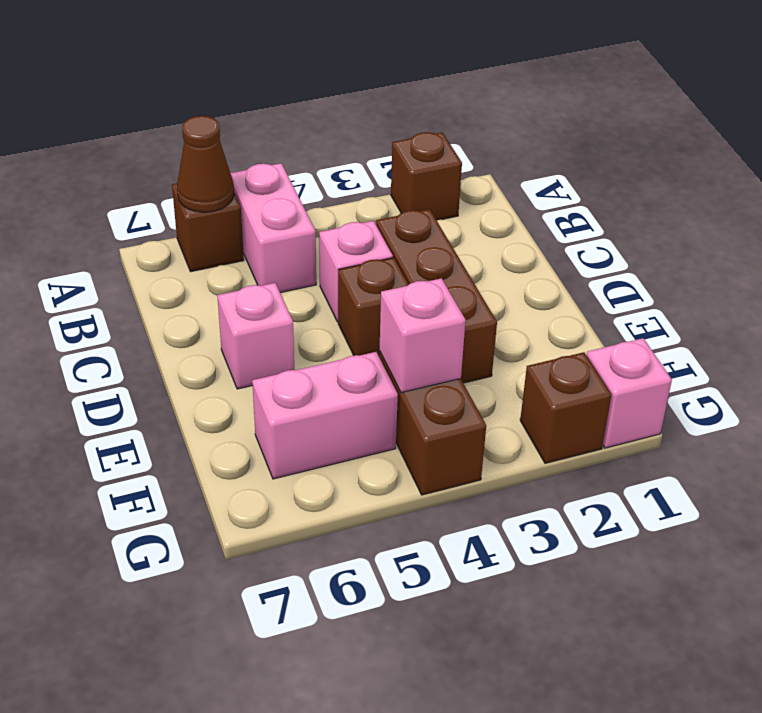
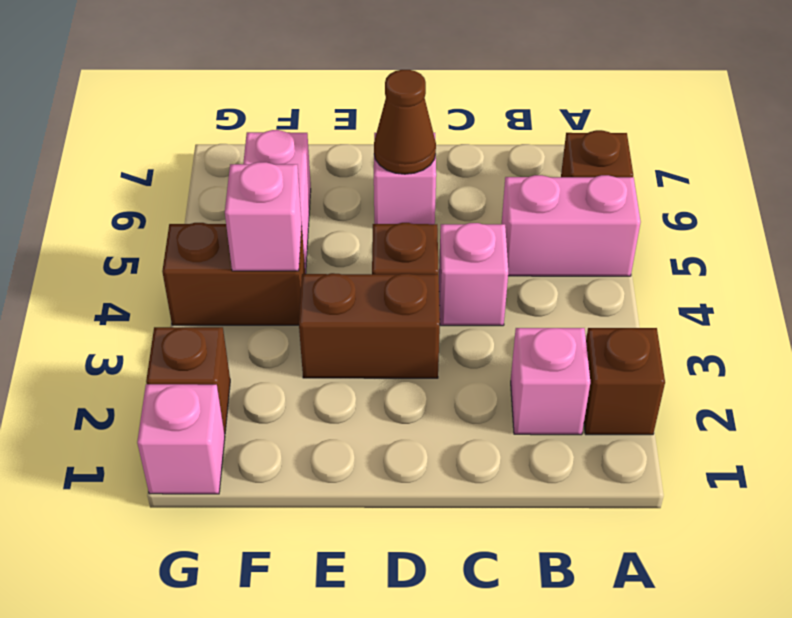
brown cone A6 level 2 -> brown cone D6 level 2
none -> pink brick B2 level 1
brown brick C3:E3 level 1 -> brown brick D3:E3 level 1

